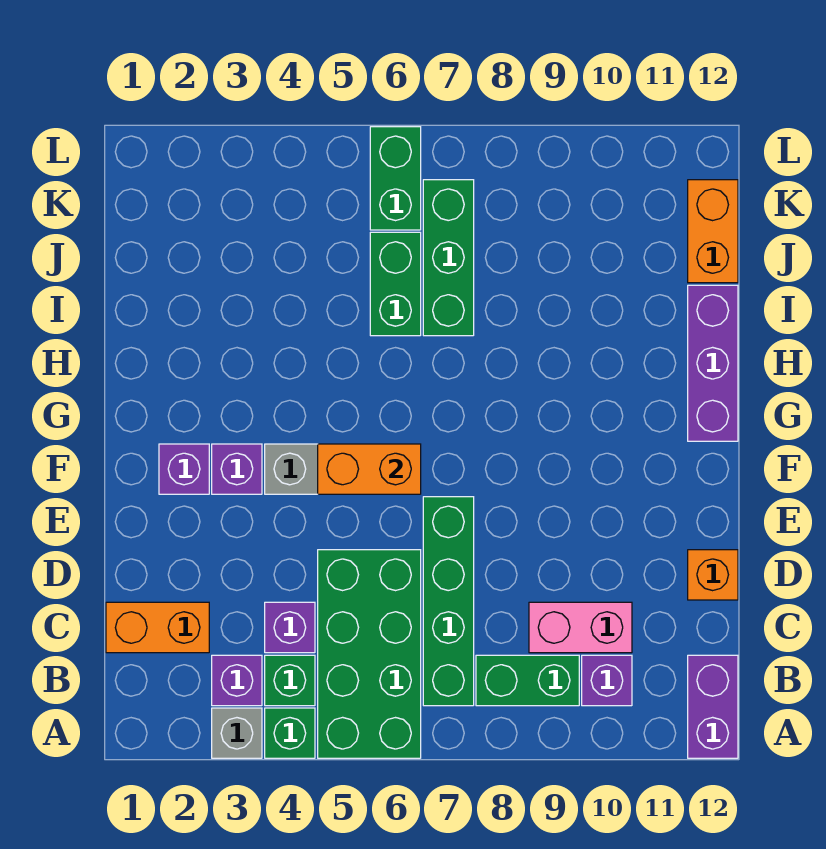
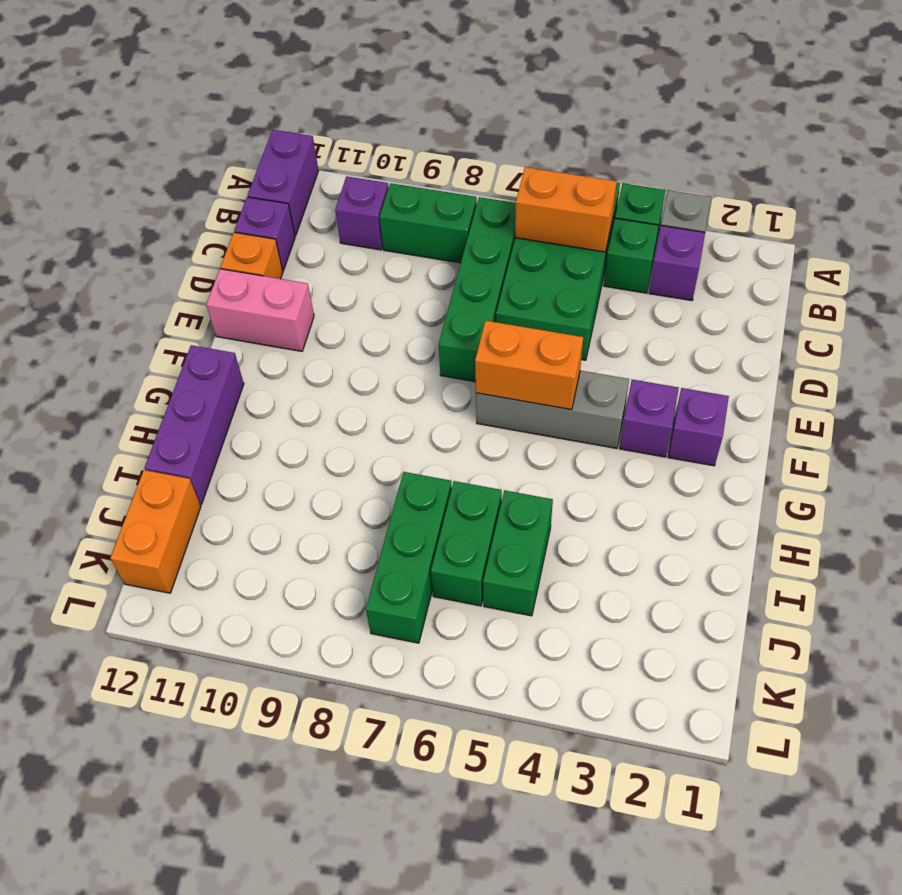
orange brick C1:C2 level 1 -> orange brick B5:B6 level 2
purple brick C4 level 1 -> purple brick C12 level 1
pink brick C9:C10 level 1 -> pink brick E11:E12 level 1
green brick K6:L6 level 1 -> green brick I5:J5 level 1

